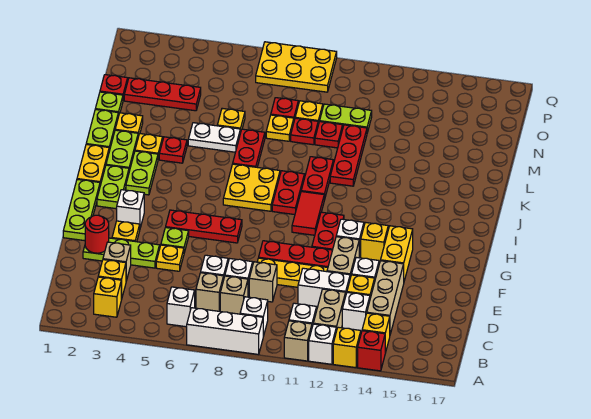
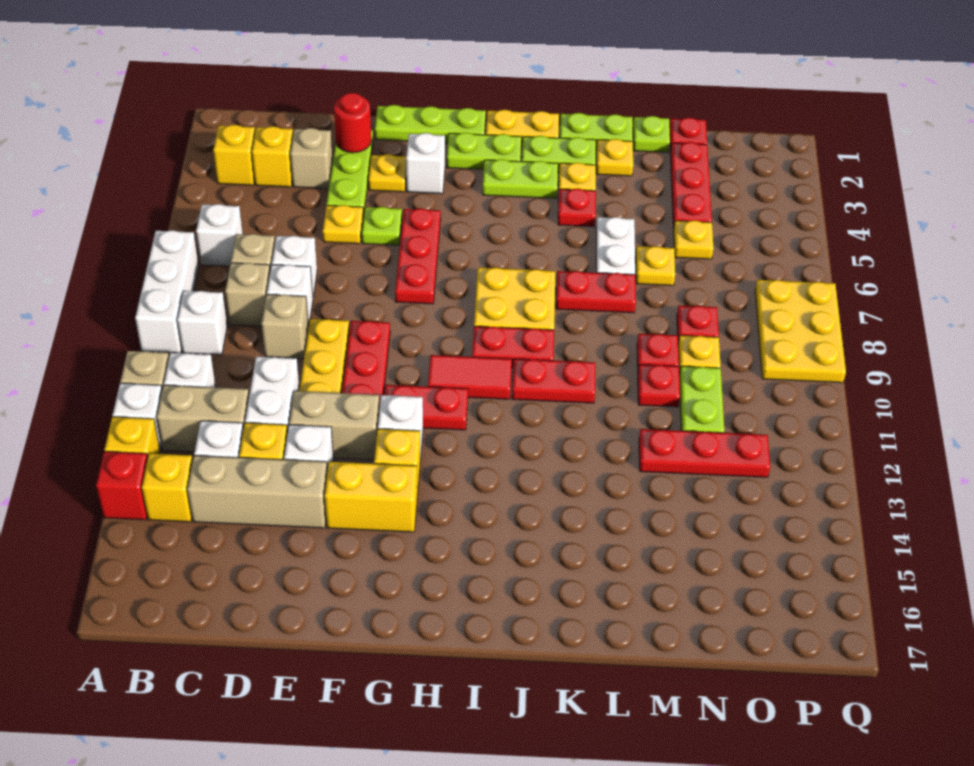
red plate K11:M11 level 1 -> red plate M12:O12 level 1
yellow plate M8 level 1 -> yellow plate N5 level 1

